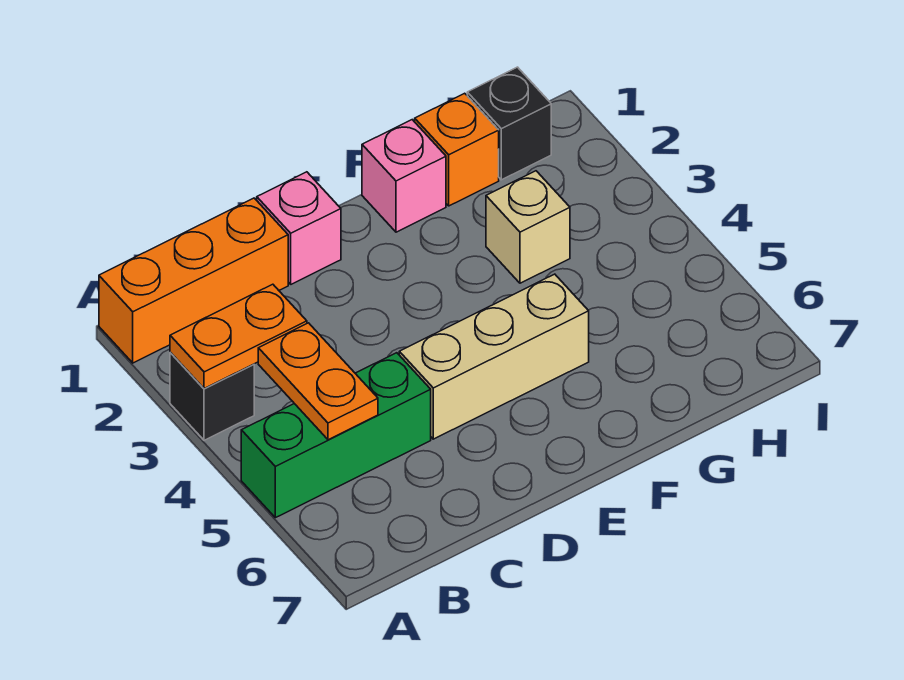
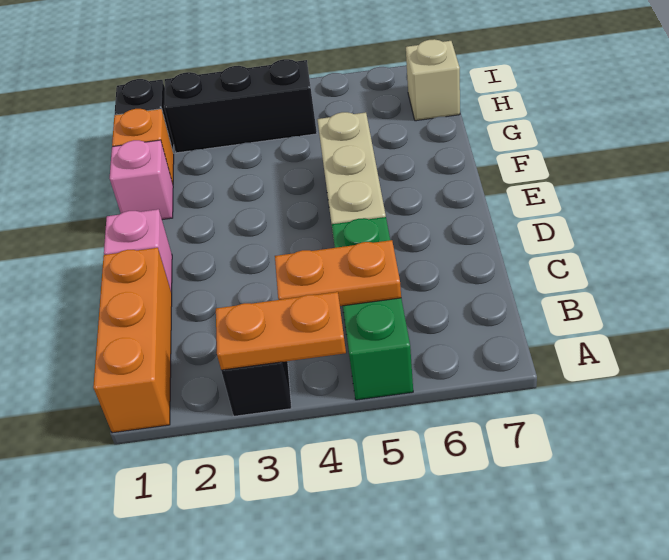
orange plate A3:B3 level 2 -> orange plate A3:A4 level 2
tan brick G3 level 1 -> tan brick H7 level 1
none -> black brick H2:H4 level 1

